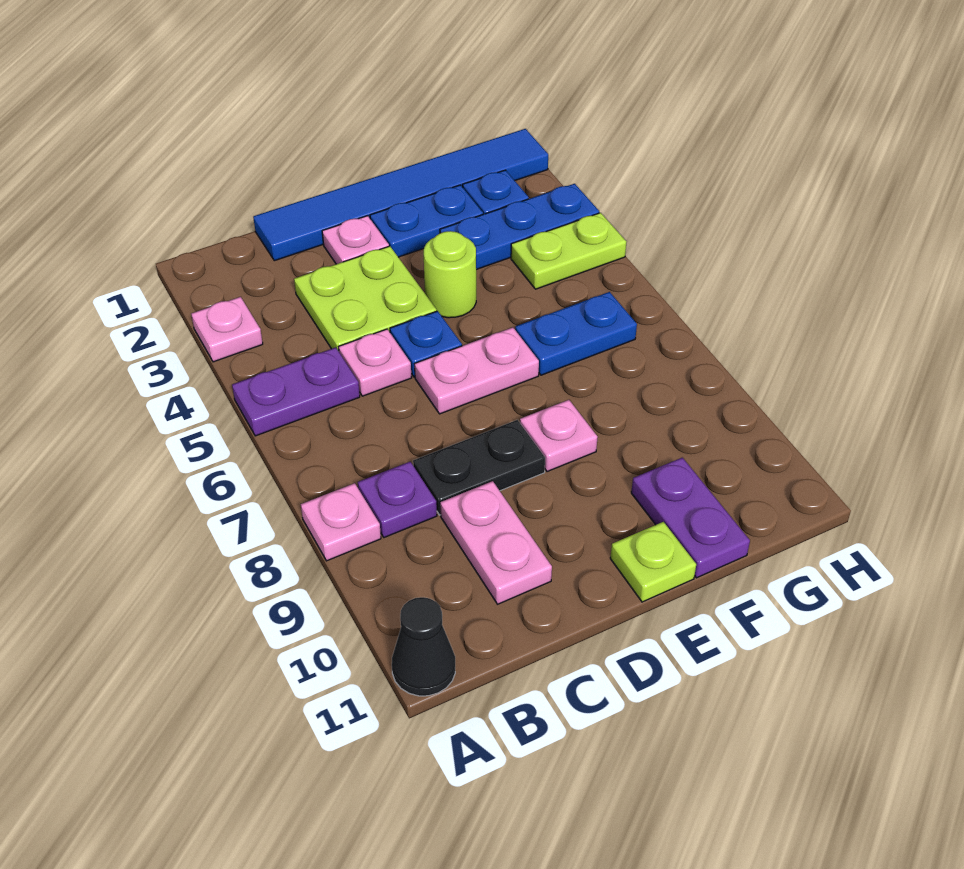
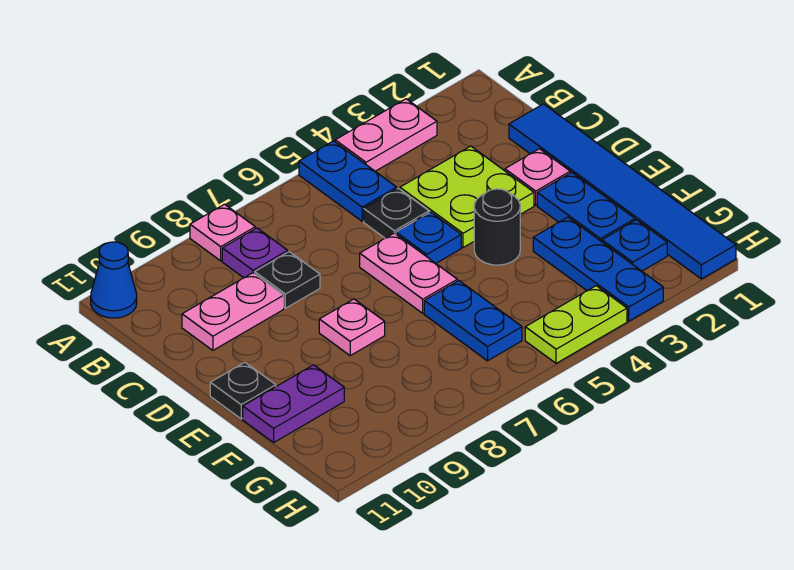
pink plate A3 level 1 -> pink plate A3:A4 level 1
purple plate A5:B5 level 1 -> blue plate A5:B5 level 1
black cone A11 level 1 -> blue cone A11 level 1
pink plate C5 level 1 -> black plate C5 level 1
black plate C8:D8 level 1 -> black plate C8 level 1
lime round brick E4 level 1 -> black round brick E4 level 1
lime plate E11 level 1 -> black plate E11 level 1
lime plate G4:H4 level 1 -> lime plate H4:H5 level 1

